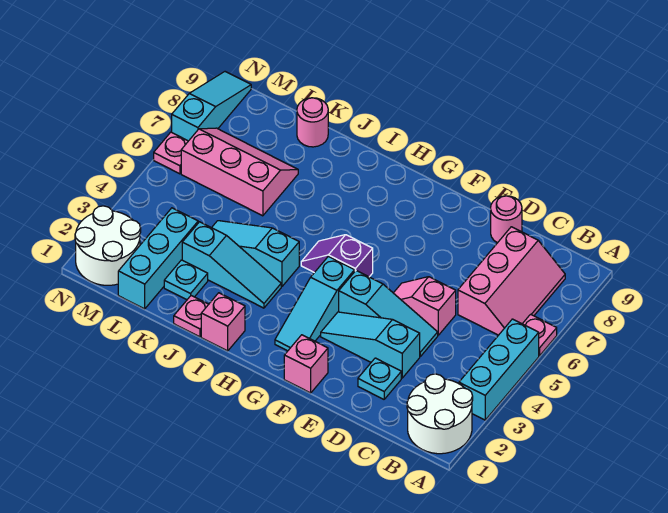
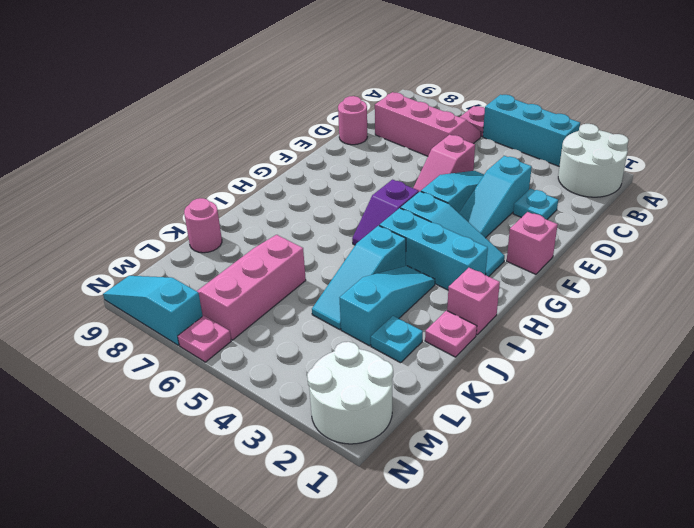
cyan brick L1:L3 level 1 -> cyan brick H2:H4 level 1

